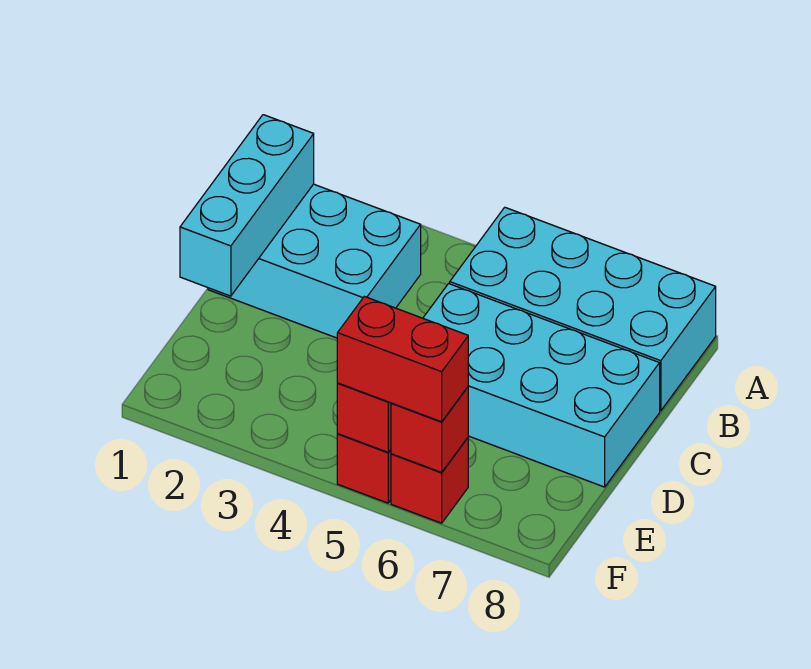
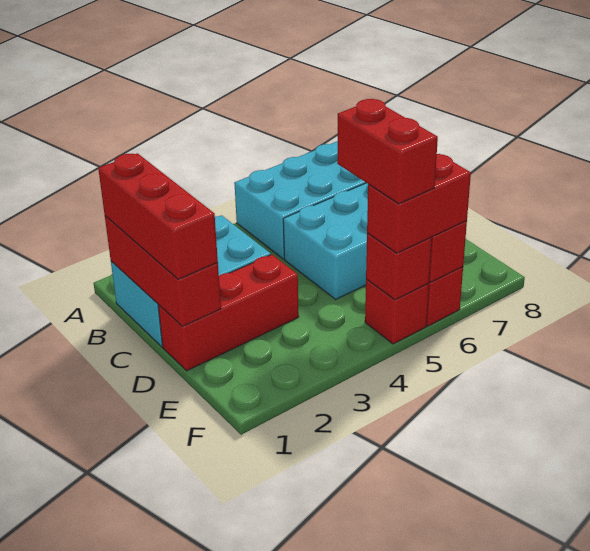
cyan brick B1:D1 level 2 -> red brick B1:D1 level 2
none -> red brick B1:D1 level 3
none -> red brick D1:D3 level 1
none -> red brick E5:F5 level 4

